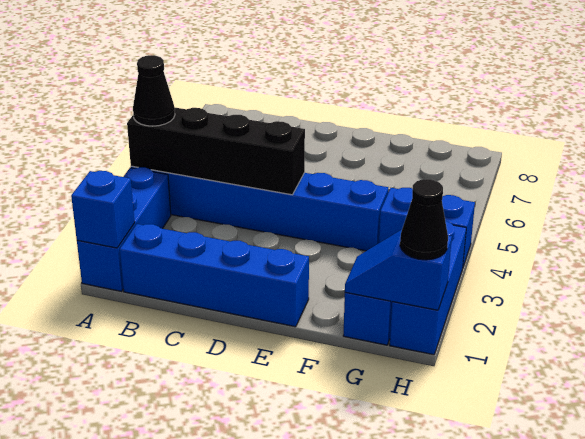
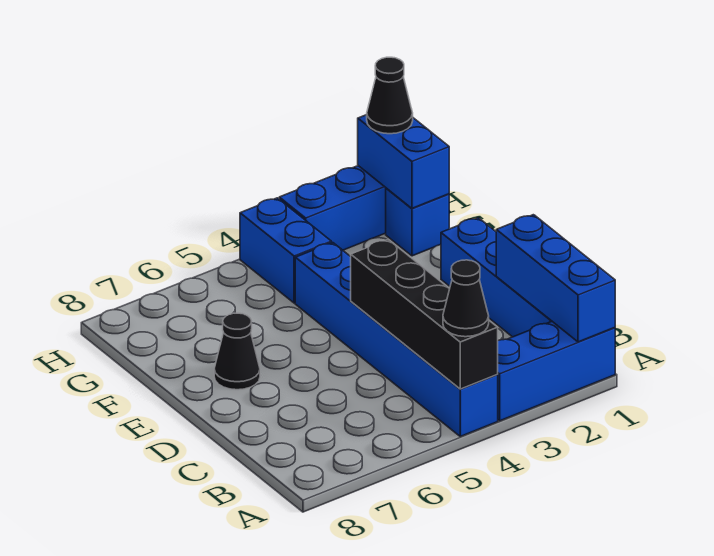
blue brick A1 level 2 -> blue brick A1:C1 level 2
none -> black cone E7 level 1
blue slope G1:H1 level 2 top H -> blue brick G1:H1 level 2

